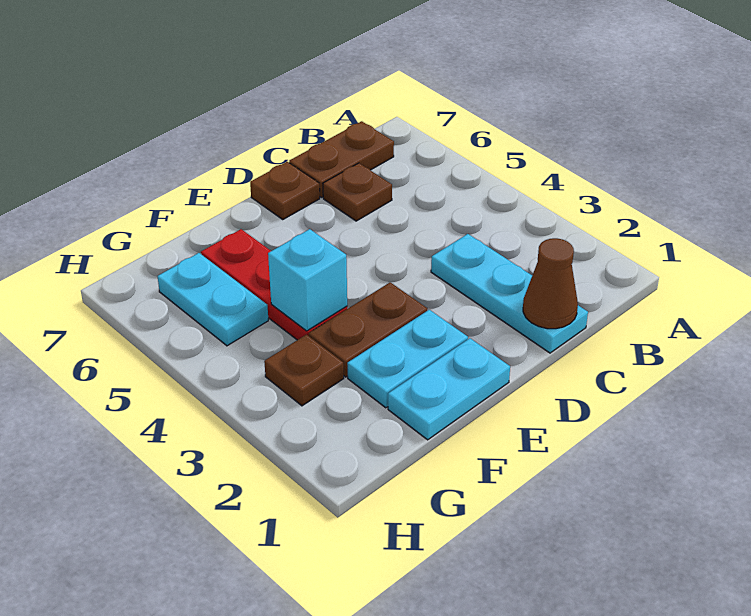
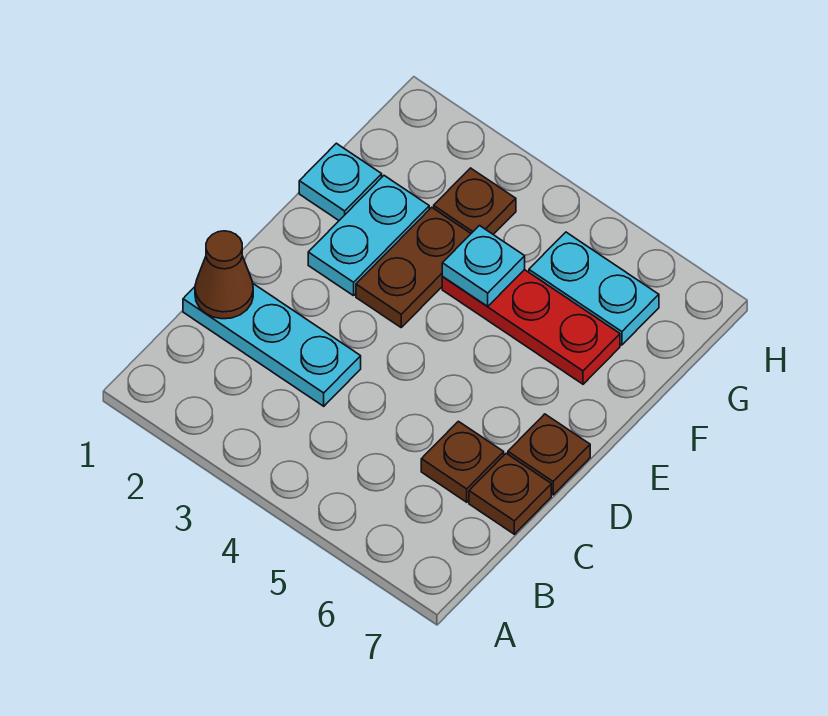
brown plate B7:C7 level 1 -> brown plate C7 level 1
cyan plate E1:F1 level 1 -> cyan plate F1 level 1
cyan brick F4 level 2 -> cyan plate F4 level 2

